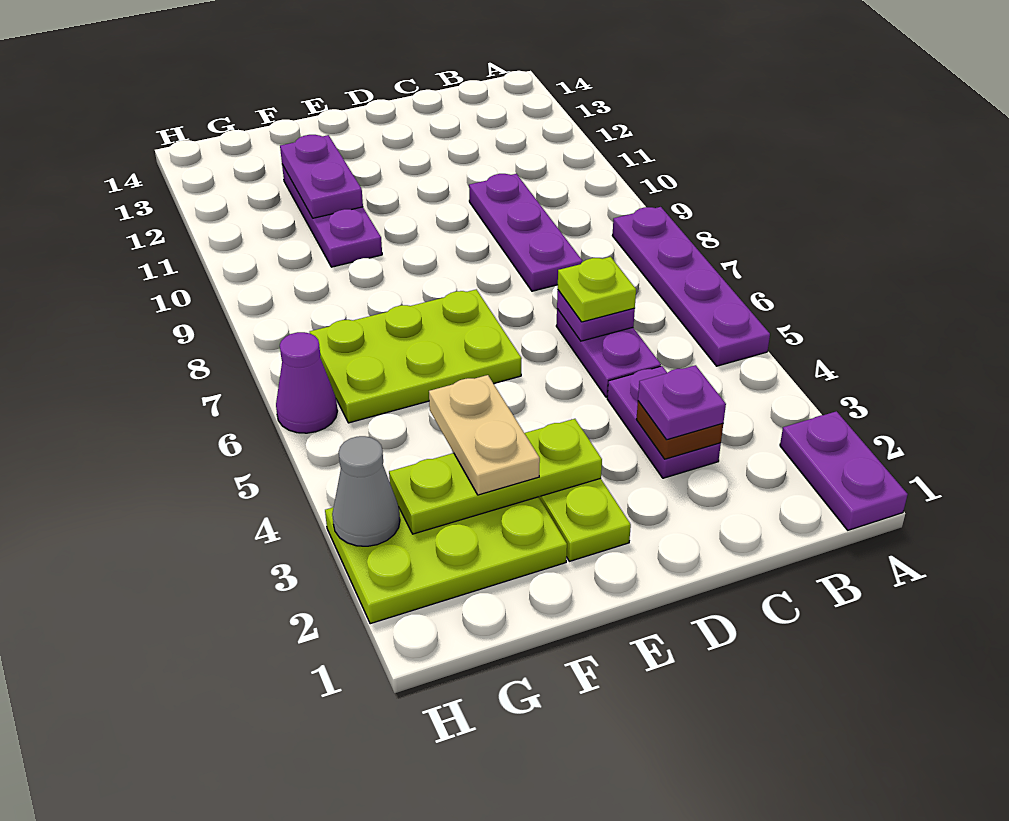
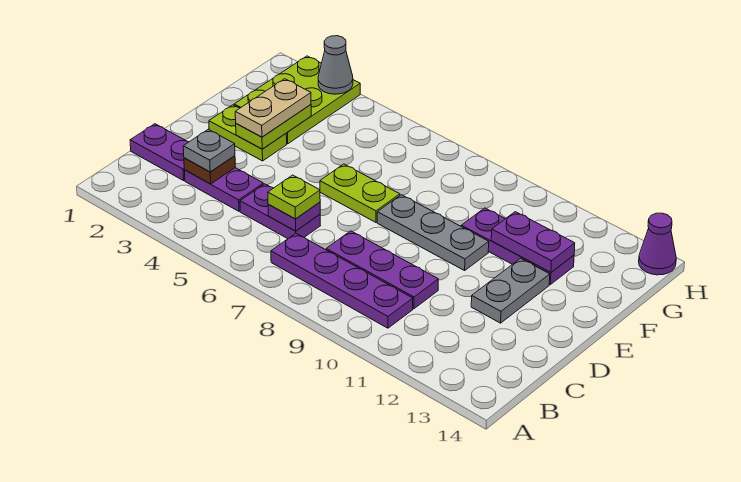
purple plate A1:A2 level 1 -> purple plate C1:C2 level 1
purple plate A5:A8 level 1 -> purple plate B7:B10 level 1
purple plate C3 level 3 -> grey plate C3 level 3
none -> grey plate D12:E12 level 1
lime plate E3:G3 level 2 -> lime plate E3:F3 level 2
lime plate E6:G7 level 1 -> lime plate E6:E7 level 1
none -> grey plate E8:E10 level 1
tan plate F3:F4 level 3 -> tan plate E3:F3 level 3
purple cone H6 level 1 -> purple cone H14 level 1

